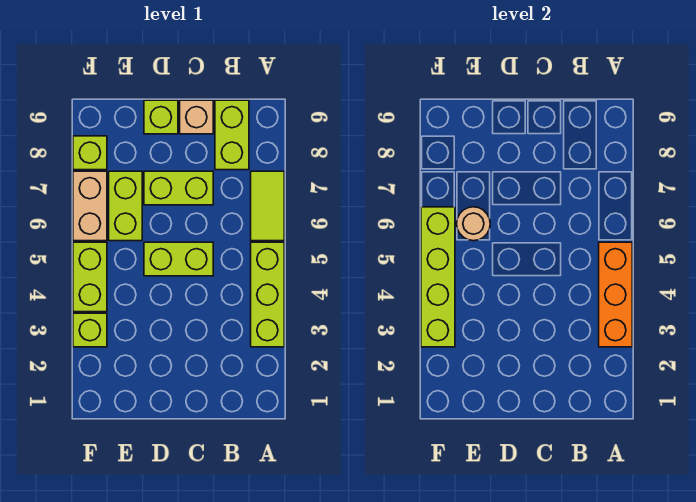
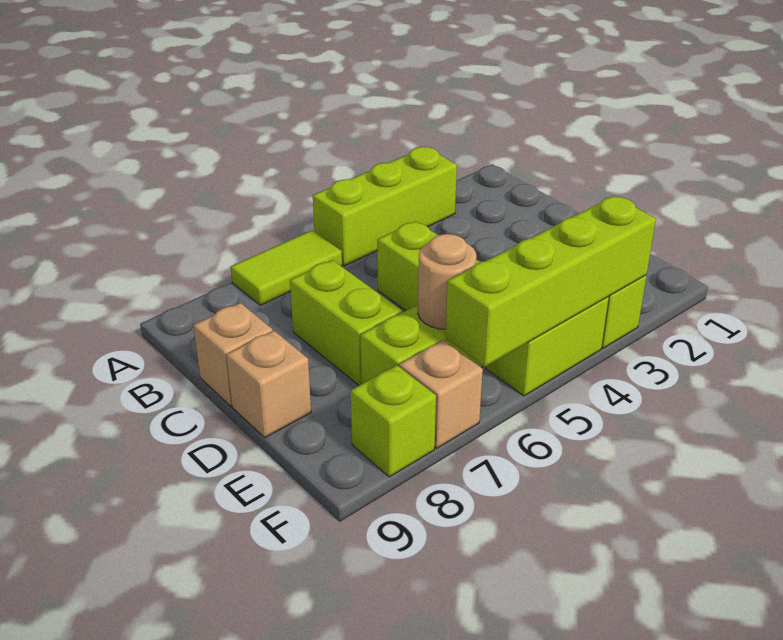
orange brick A3:A5 level 2 -> none
lime brick B8:B9 level 1 -> none
lime brick D9 level 1 -> tan brick D9 level 1
tan brick F6:F7 level 1 -> tan brick F7 level 1

